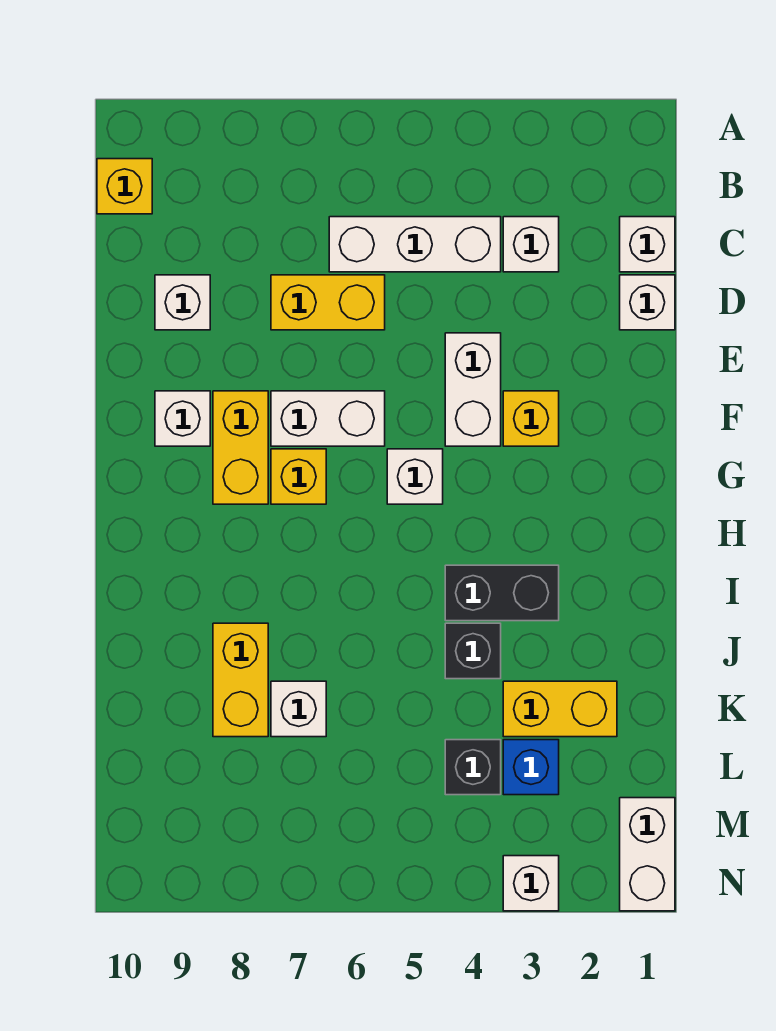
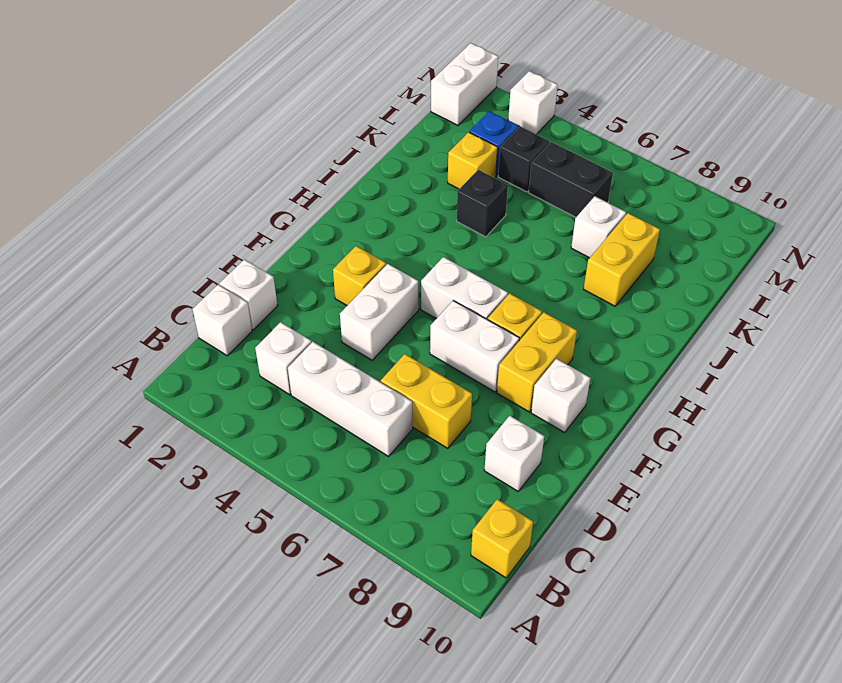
white brick G5 level 1 -> white brick G5:G6 level 1
black brick I3:I4 level 1 -> black brick L5:L6 level 1
yellow brick K2:K3 level 1 -> yellow brick K3 level 1

